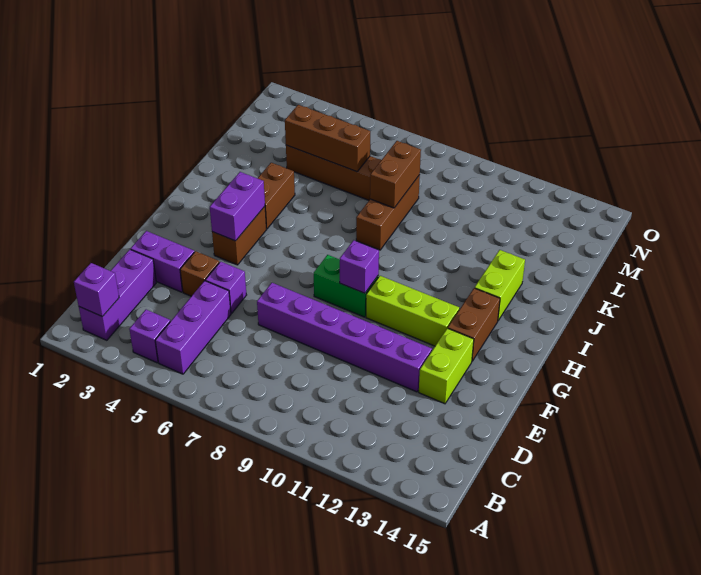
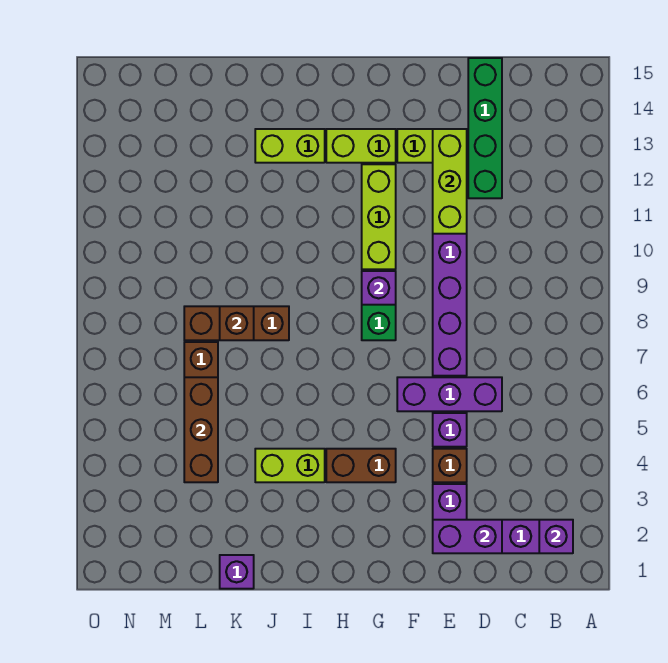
purple brick B4 level 1 -> purple brick K1 level 1
purple brick B5:D5 level 1 -> purple brick D6:F6 level 1
none -> green brick D12:D15 level 1
none -> lime brick E11:E13 level 2
purple brick G4:H4 level 2 -> purple brick D2:E2 level 2
brown brick G13:H13 level 1 -> lime brick G13:H13 level 1
brown brick I4:J4 level 1 -> lime brick I4:J4 level 1
brown brick K8:L8 level 2 -> brown brick K8 level 2

